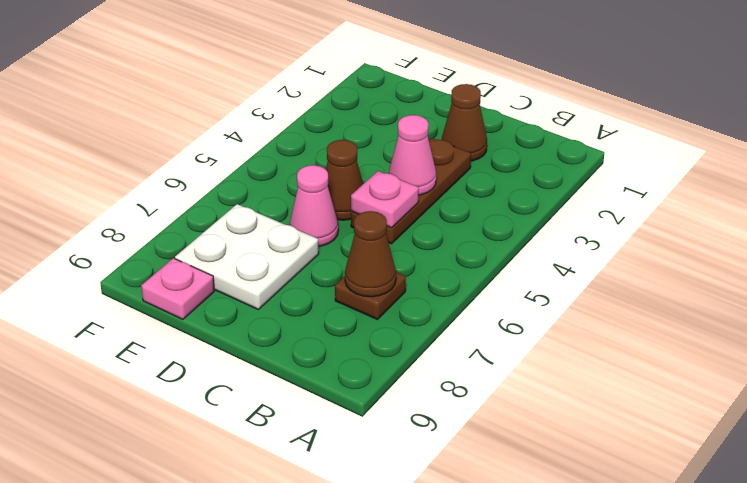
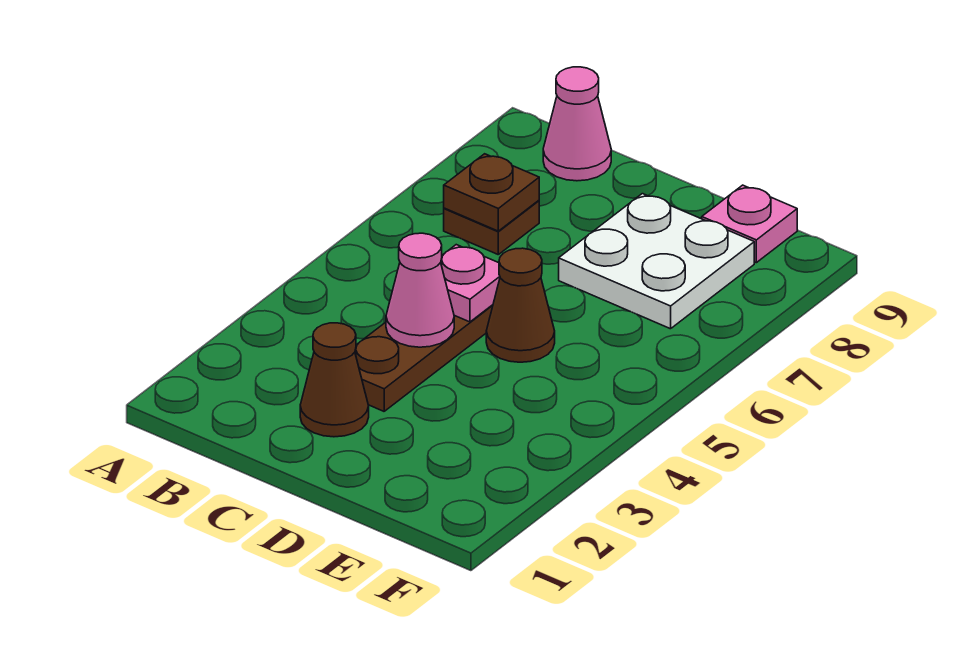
brown cone B7 level 2 -> brown plate B7 level 2
pink cone D6 level 1 -> pink cone B9 level 1

